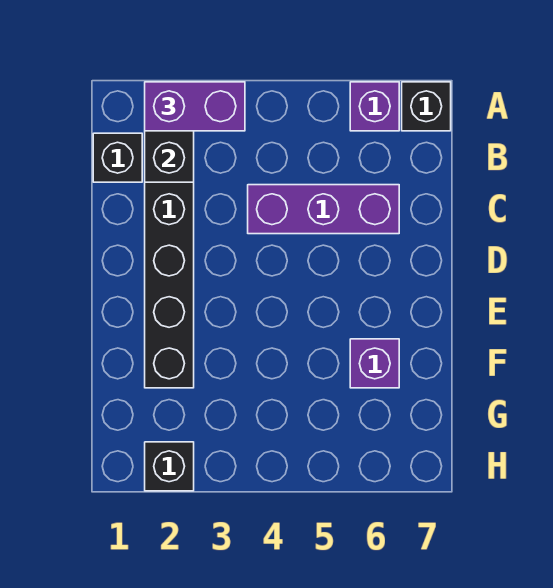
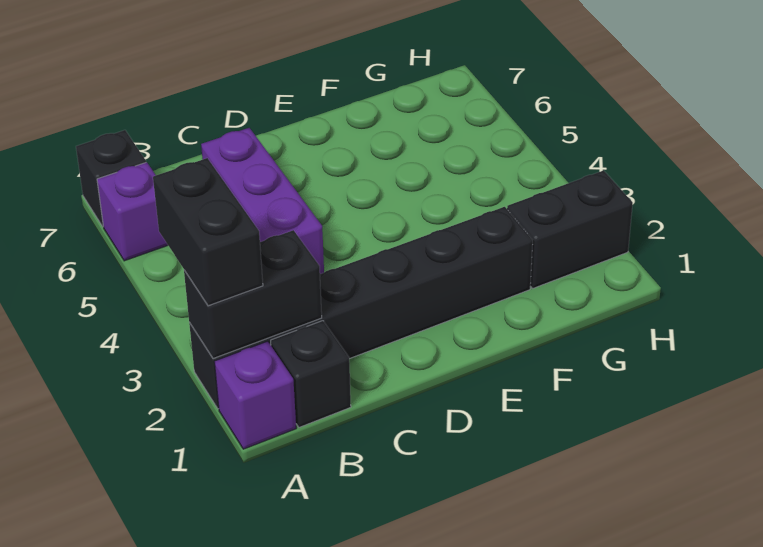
purple brick A2:A3 level 3 -> black brick A2:A3 level 3
purple brick F6 level 1 -> purple brick A1 level 1
black brick H2 level 1 -> black brick G2:H2 level 1

